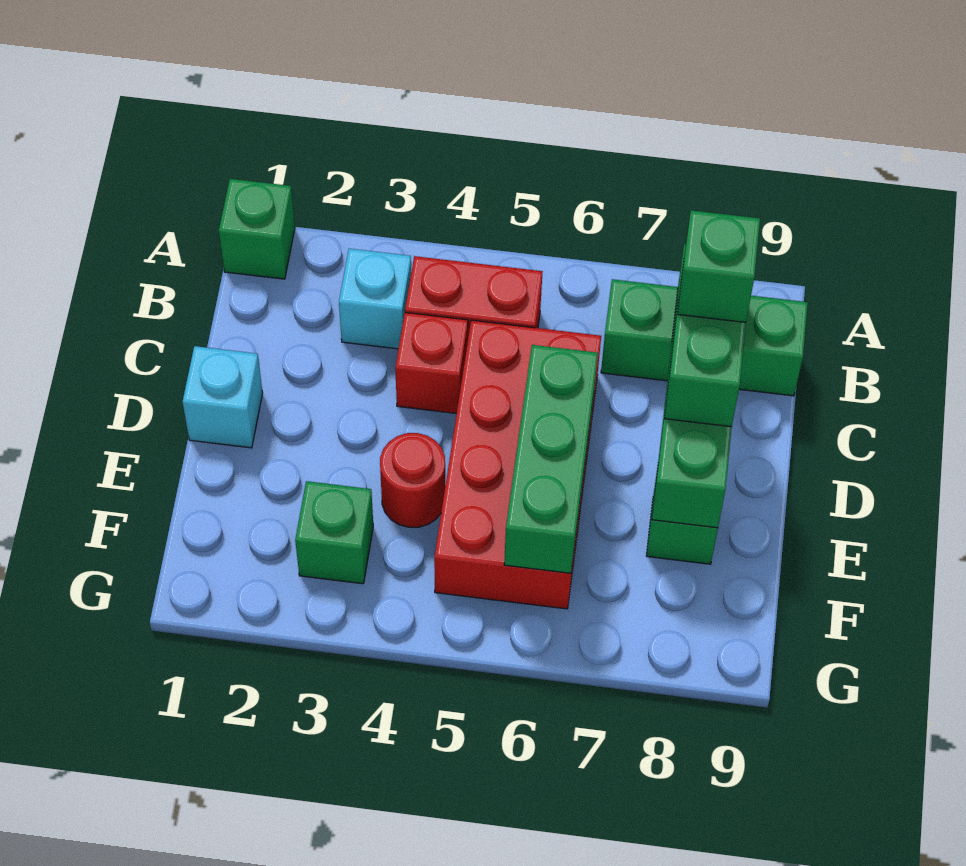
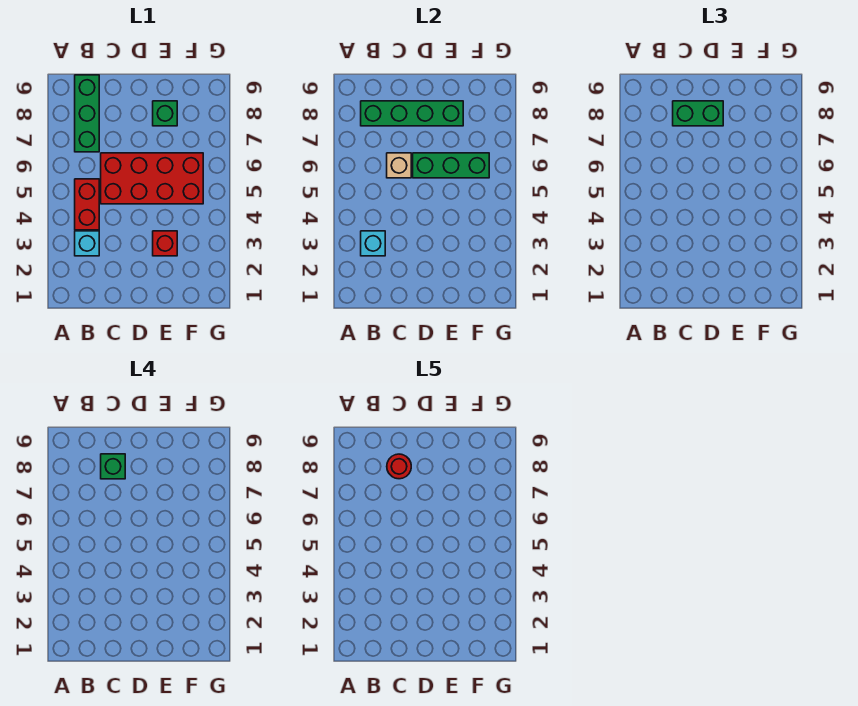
green brick A1 level 1 -> none
red brick C4 level 1 -> red brick E3 level 1
none -> tan brick C6 level 2
cyan brick D1 level 1 -> cyan brick B3 level 2
red round brick E4 level 1 -> red round brick C8 level 5
green brick F3 level 1 -> none

